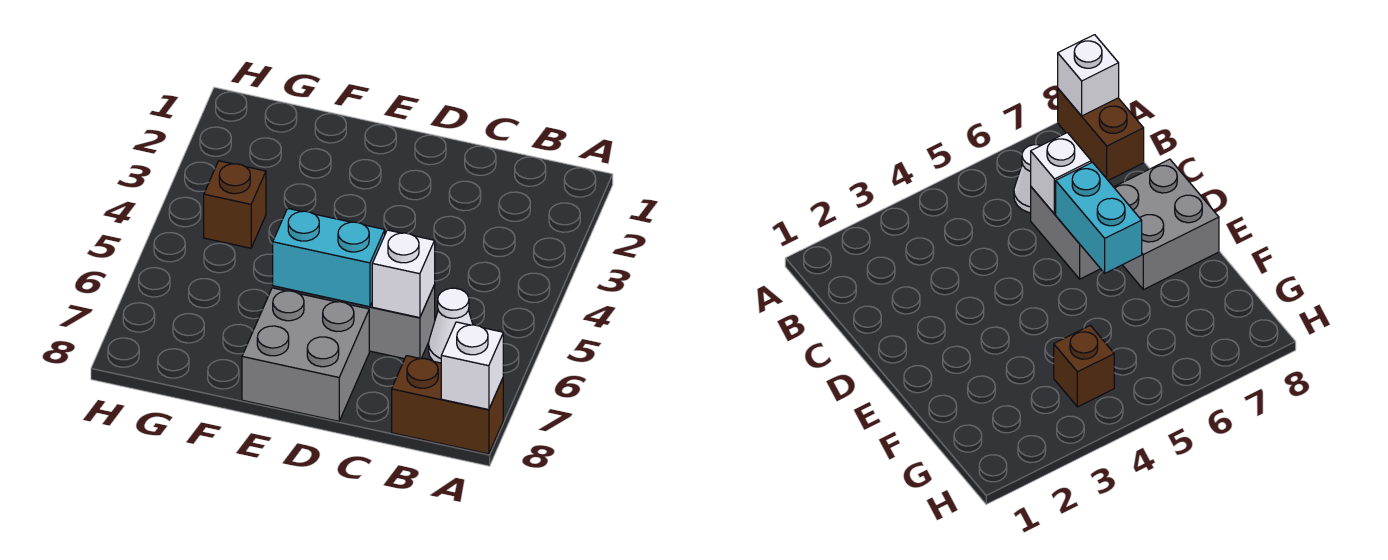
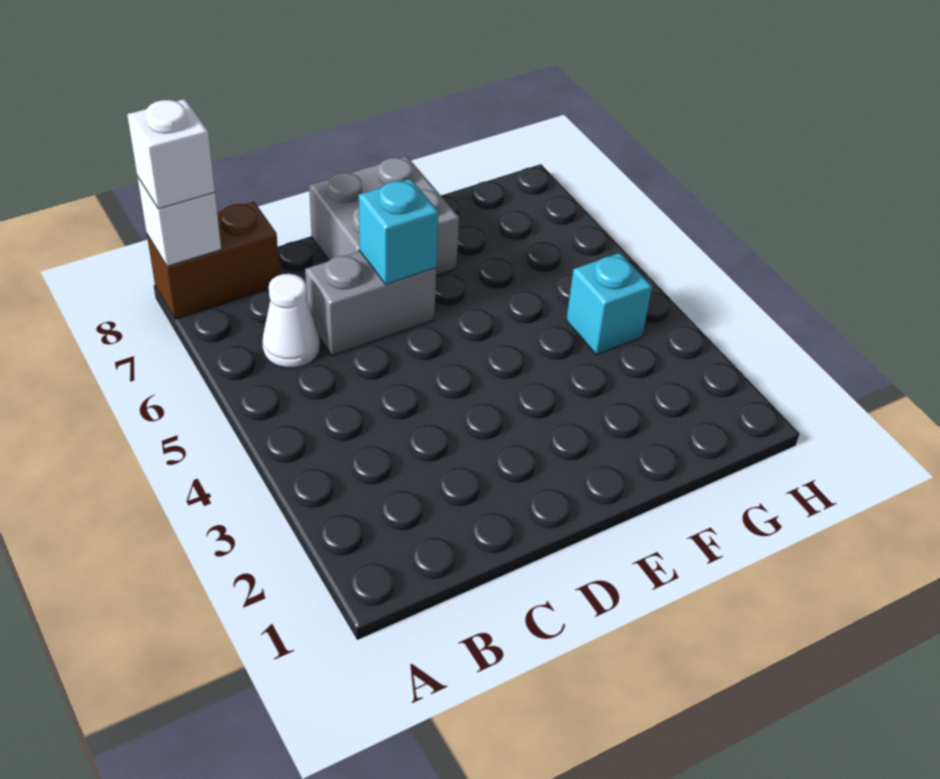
white brick C6 level 2 -> white brick A8 level 3
cyan brick D6:E6 level 2 -> cyan brick D6 level 2
brown brick G4 level 1 -> cyan brick G4 level 1

